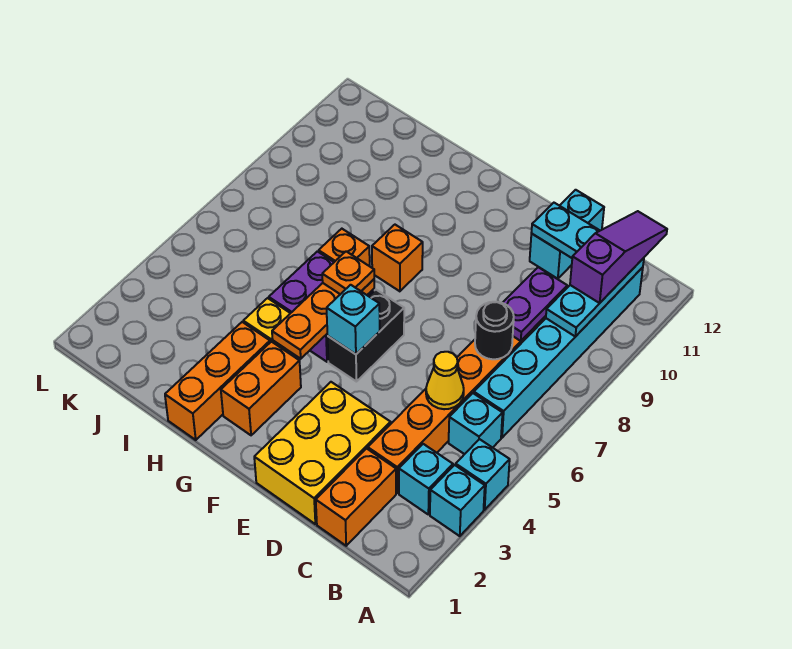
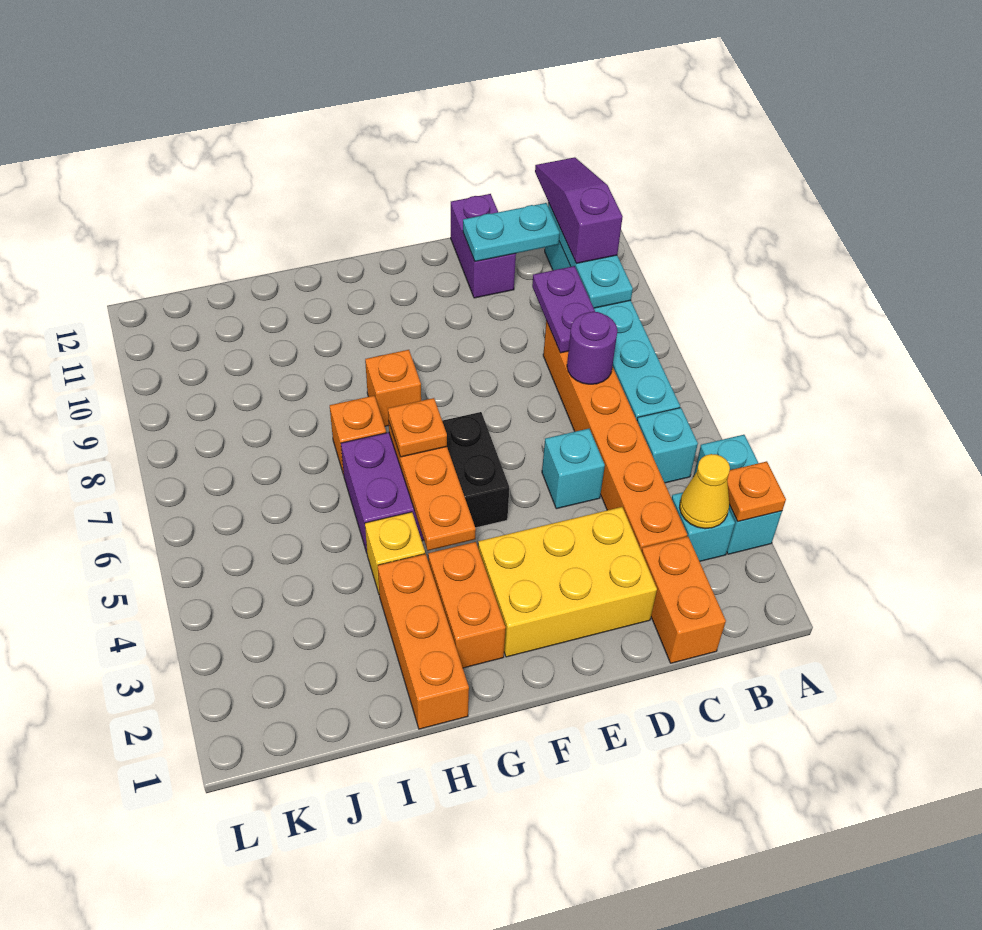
none -> orange plate A3 level 2
yellow cone C5 level 2 -> yellow cone B3 level 2
black round brick C7 level 2 -> purple round brick C7 level 2
yellow brick D1:E3 level 1 -> yellow brick D2:F3 level 1
cyan brick D11:D12 level 1 -> purple brick D11:D12 level 1
cyan brick F5 level 2 -> cyan brick D5 level 1

